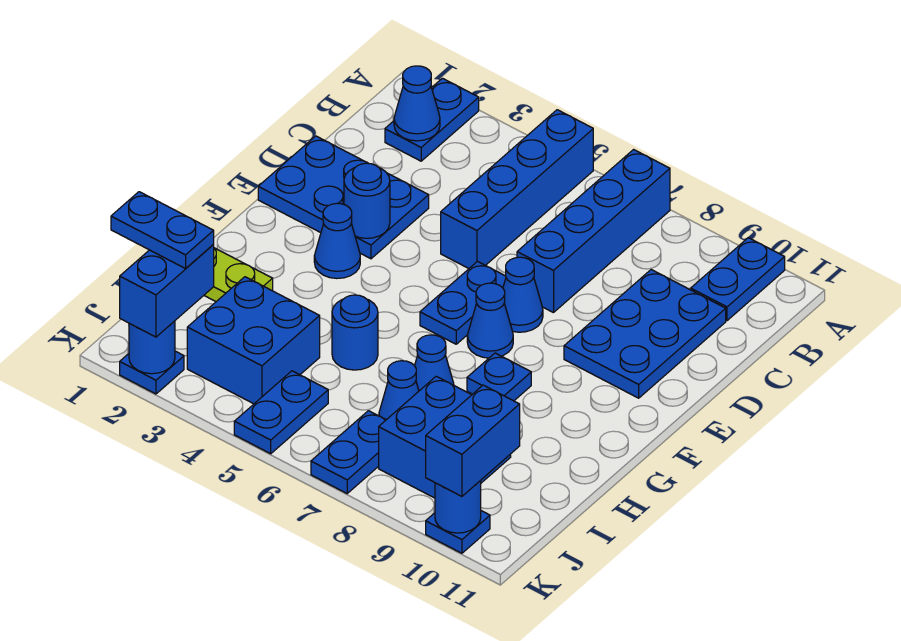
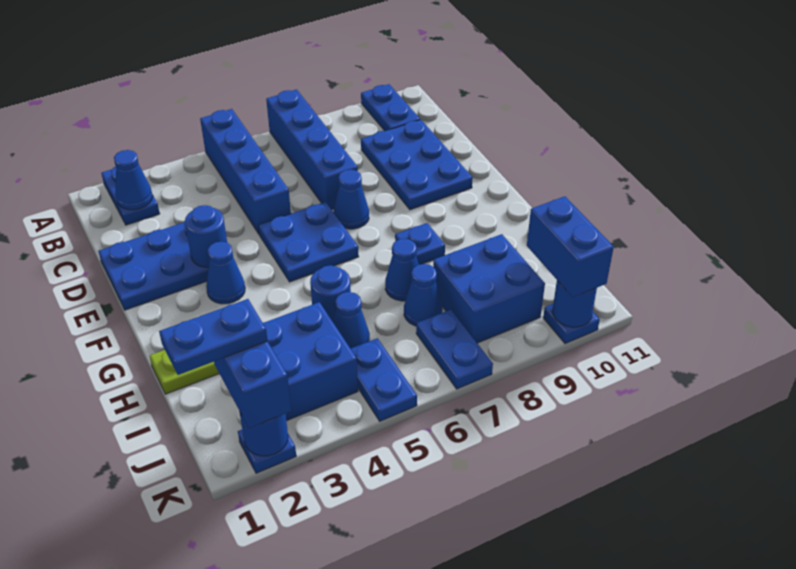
blue plate E6:F6 level 1 -> blue plate E5:F6 level 1
blue cone F7 level 1 -> blue cone I5 level 1

